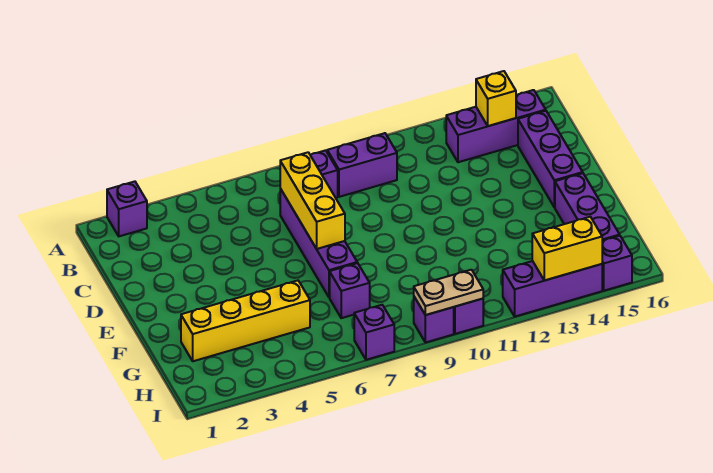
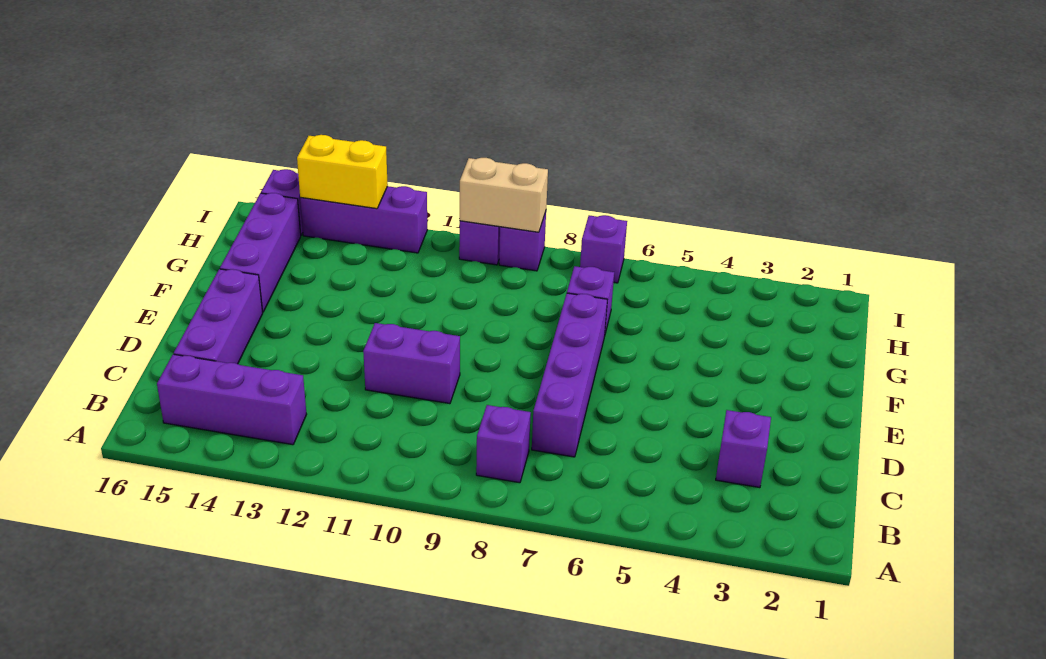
purple brick A2 level 1 -> purple brick C3 level 1
purple brick B9:B10 level 1 -> purple brick D10:D11 level 1
yellow brick B14 level 2 -> none
yellow brick C7:E7 level 2 -> none
yellow brick G2:G5 level 1 -> none
tan plate I9:I10 level 2 -> tan brick I9:I10 level 2

